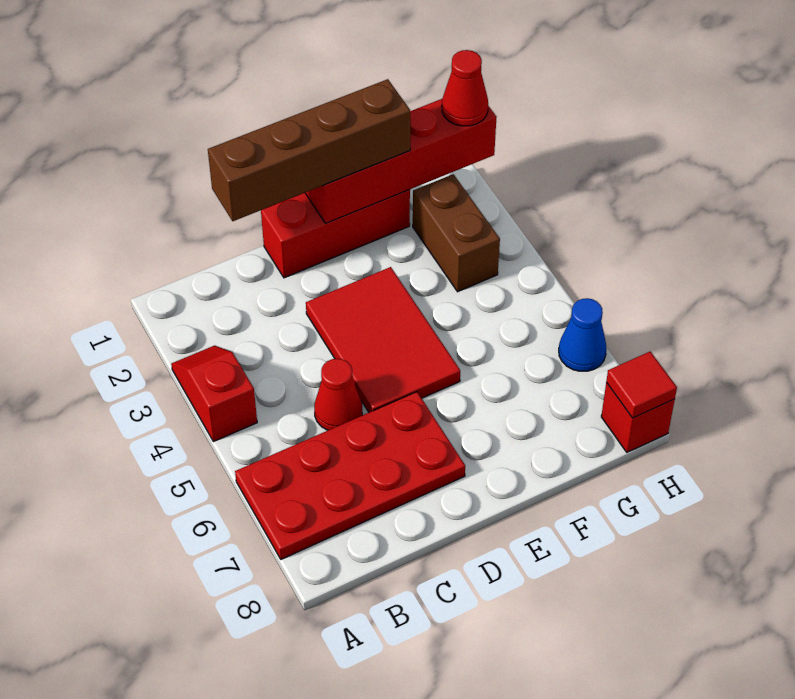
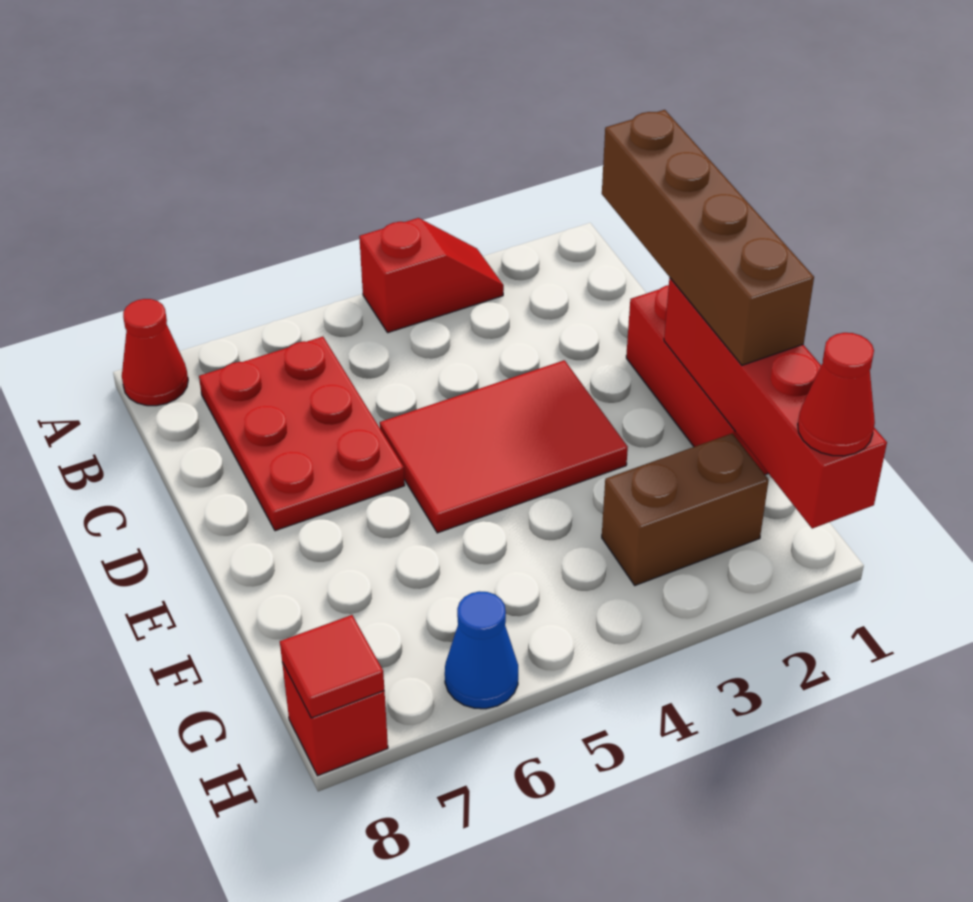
red plate A6:D7 level 1 -> red plate B6:D7 level 1
red cone C5 level 1 -> red cone A8 level 1

